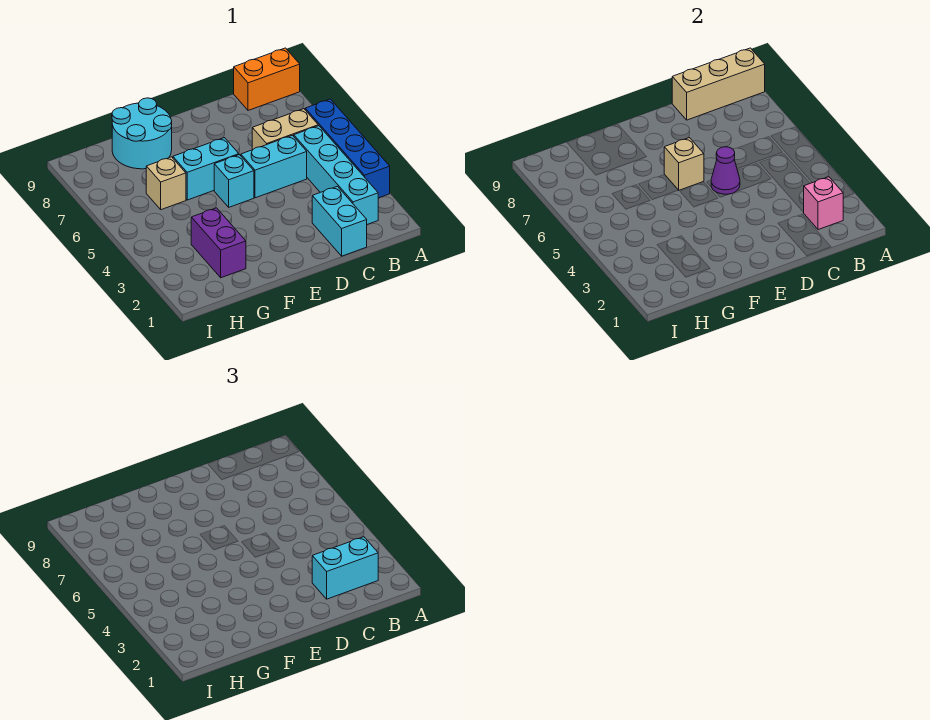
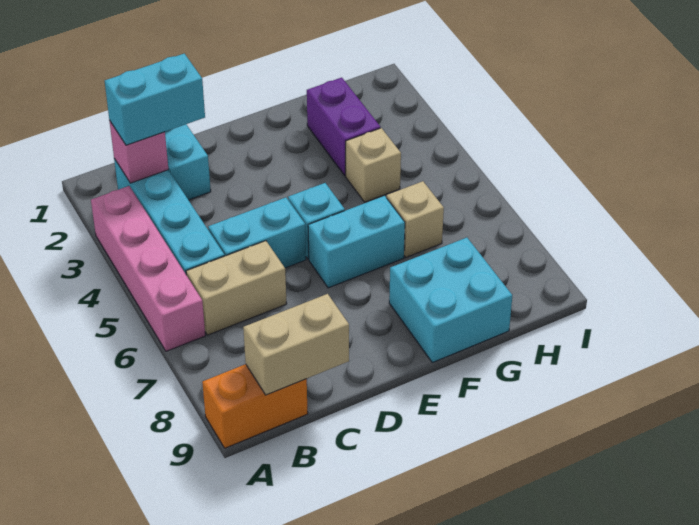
blue brick A3:A6 level 1 -> pink brick A3:A6 level 1
tan brick A9:C9 level 2 -> tan brick B9:C9 level 2
purple cone D5 level 2 -> none
tan brick E6 level 2 -> tan brick G4 level 1
cyan round brick F8:G9 level 1 -> cyan brick F8:G9 level 1

